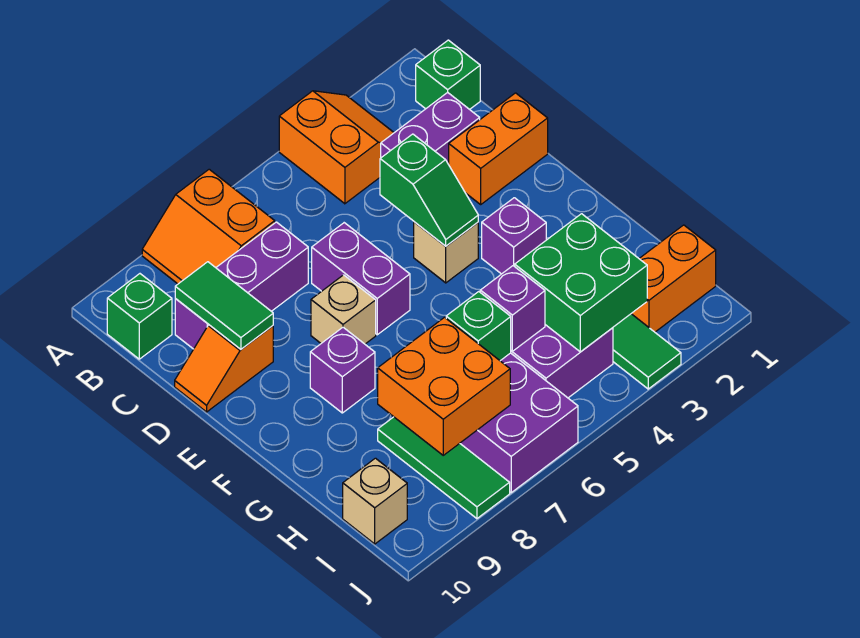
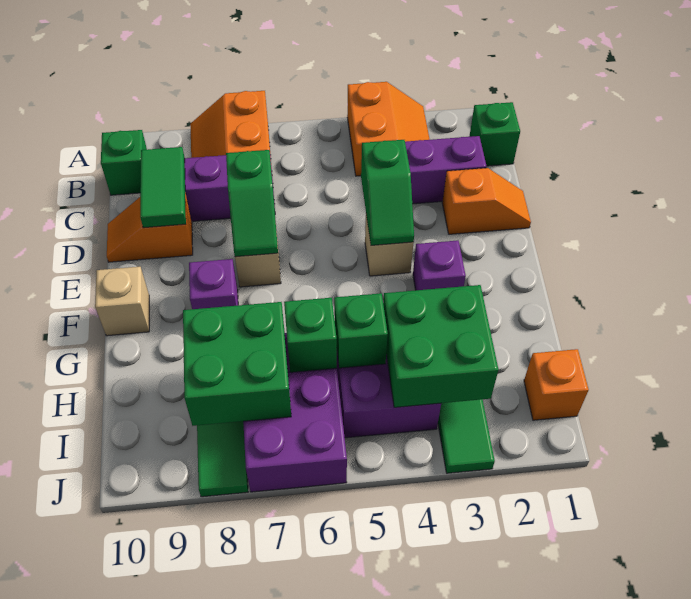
orange brick D1:D2 level 1 -> orange slope D1:D2 level 1 top 2
purple brick D6:E6 level 1 -> none
none -> green slope D7:E7 level 2 top D
purple brick H5 level 2 -> green brick H5 level 2
orange brick H7:I8 level 2 -> green brick H7:I8 level 2
orange brick I1:I2 level 1 -> orange brick I1 level 1
tan brick I10 level 1 -> tan brick F10 level 1

